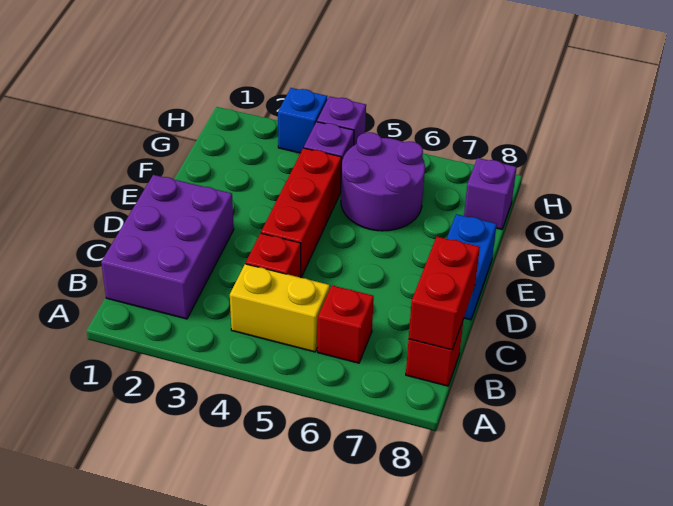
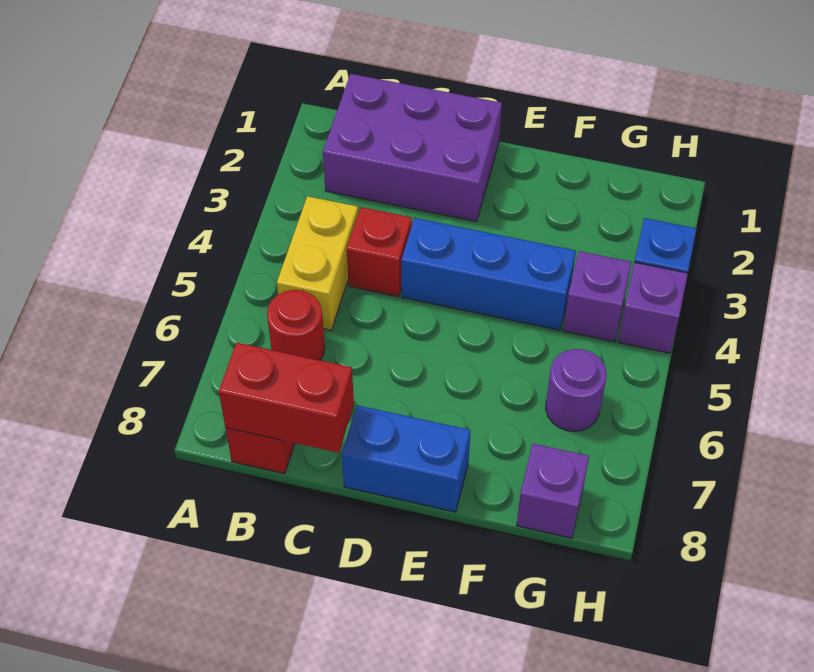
red brick B6 level 1 -> red round brick B6 level 1
red brick D4:F4 level 1 -> blue brick D4:F4 level 1
purple round brick F5:G6 level 1 -> purple round brick G6 level 1

